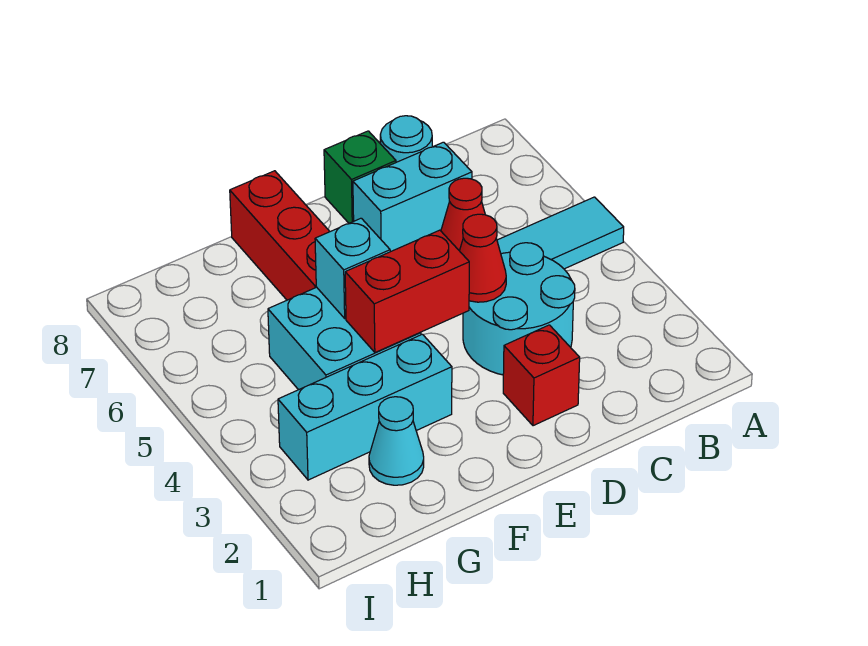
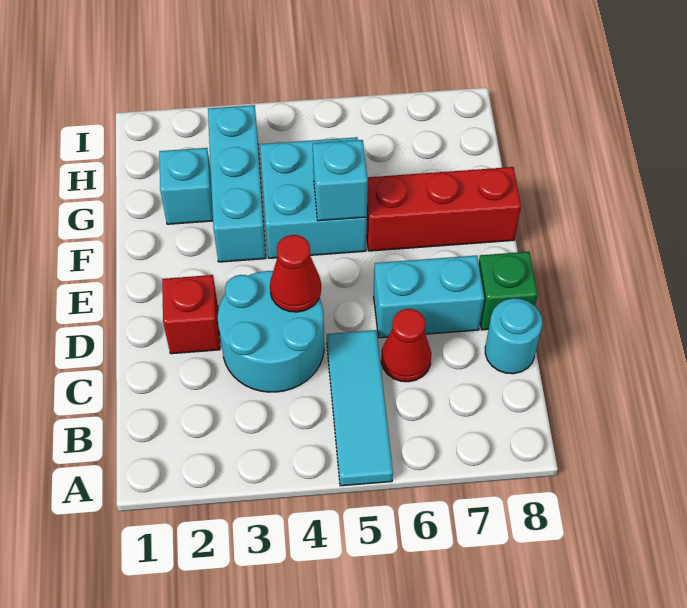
cyan brick C7:D7 level 1 -> cyan brick D6:D7 level 1
red brick E4:F4 level 2 -> none
cyan cone G2 level 1 -> cyan brick G2 level 1

